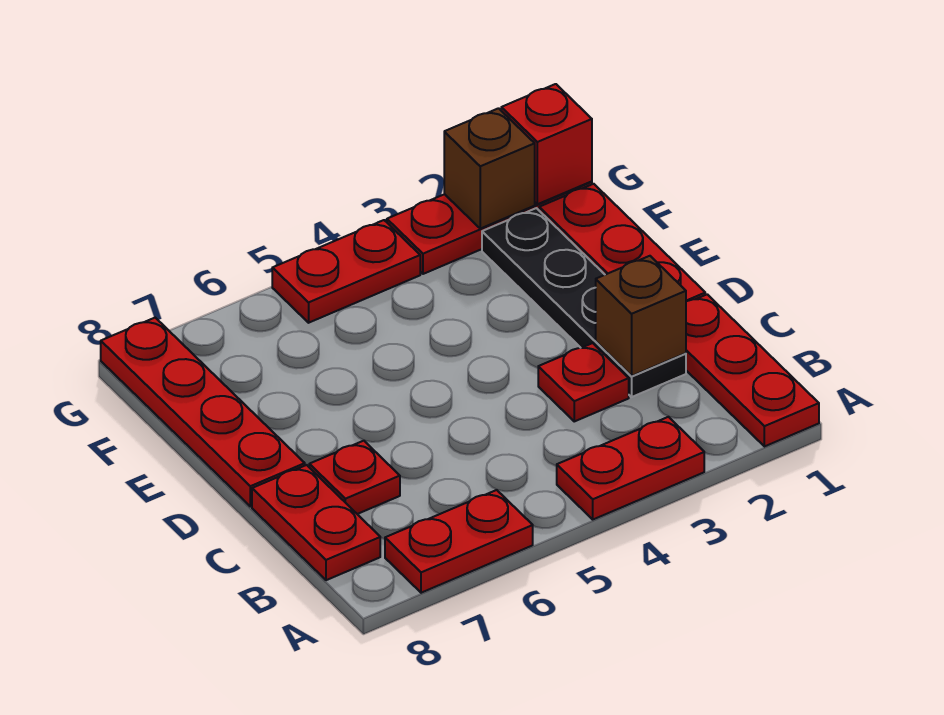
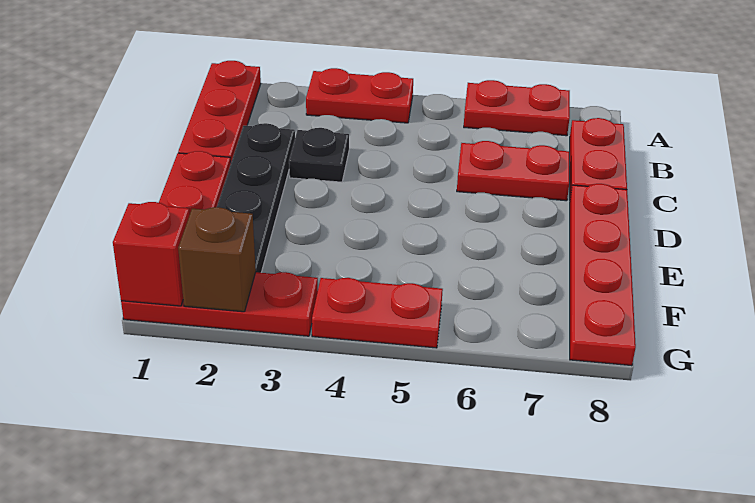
brown brick C2 level 2 -> none
red plate C3 level 1 -> black plate C3 level 1
red plate C7 level 1 -> red plate C6:C7 level 1

